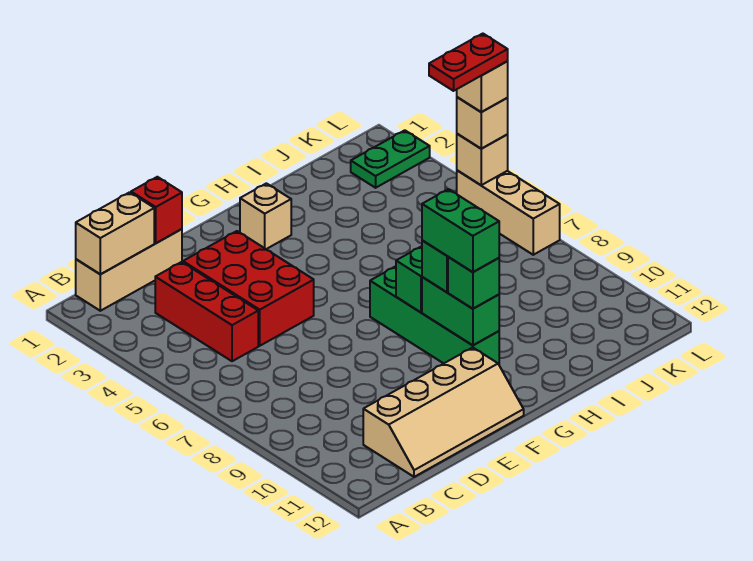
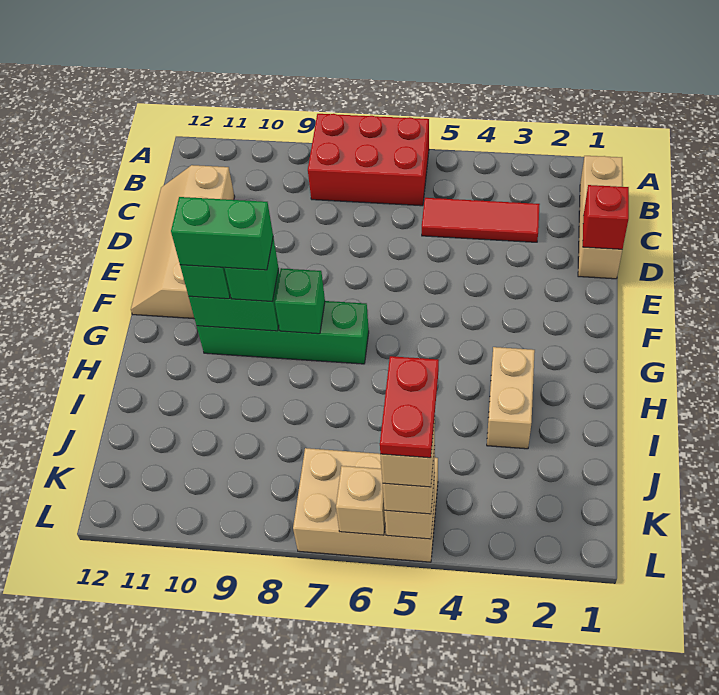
tan brick B1:C1 level 2 -> tan brick H3:I3 level 1
red brick C3:C5 level 1 -> red tile C3:C5 level 1
red brick D3:E5 level 1 -> red brick A6:B8 level 1
tan brick G2 level 1 -> tan brick L6 level 2
green plate K2:L2 level 1 -> none
tan brick L5:L7 level 1 -> tan brick K5:L7 level 1

